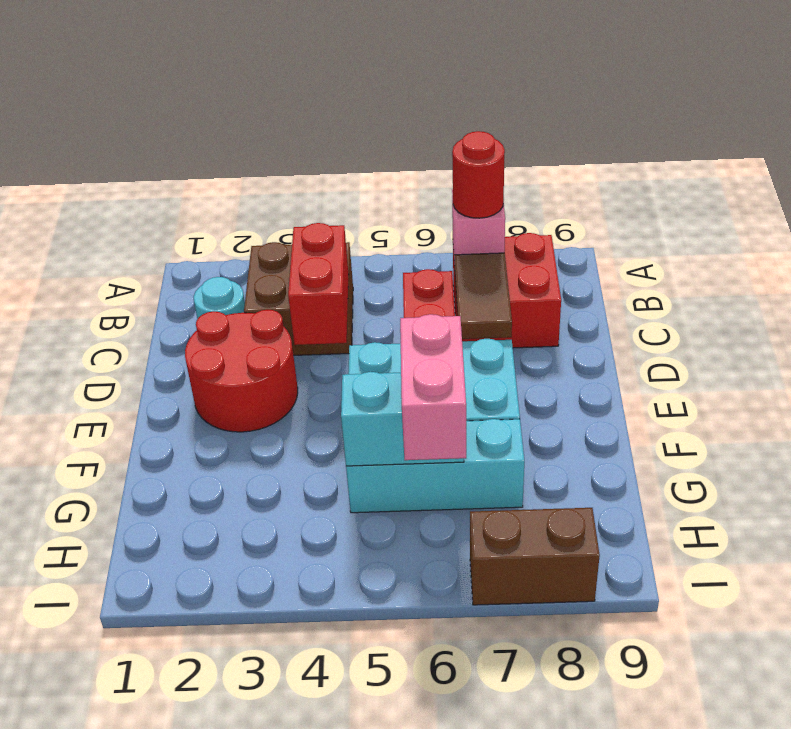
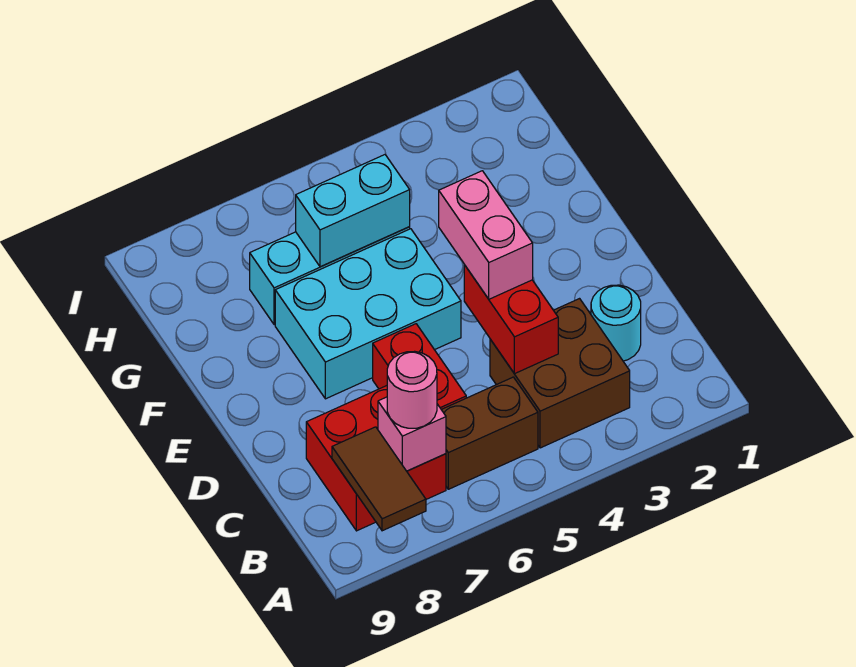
red round brick B7 level 3 -> pink round brick B7 level 3
brown tile C7:D7 level 2 -> brown tile A8:B8 level 2
red round brick D2:E3 level 1 -> none
pink brick G6:H6 level 3 -> pink brick D4:E4 level 3
brown brick I7:I8 level 1 -> brown brick B5:B6 level 1

